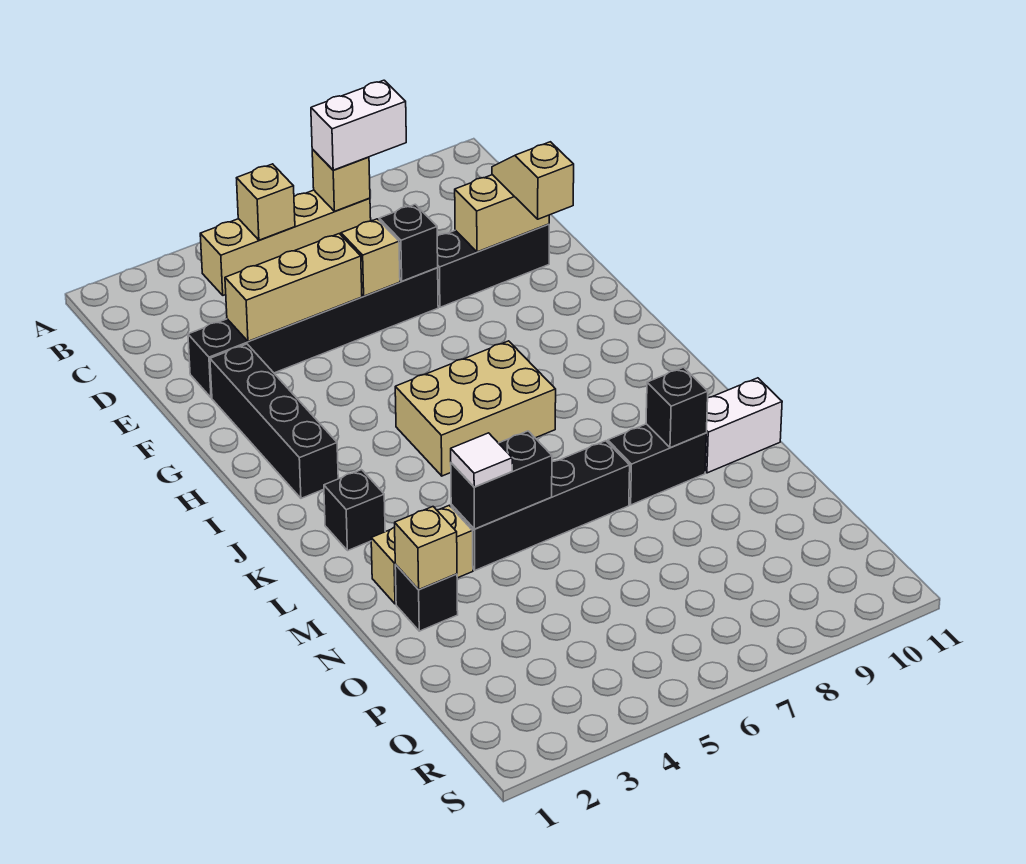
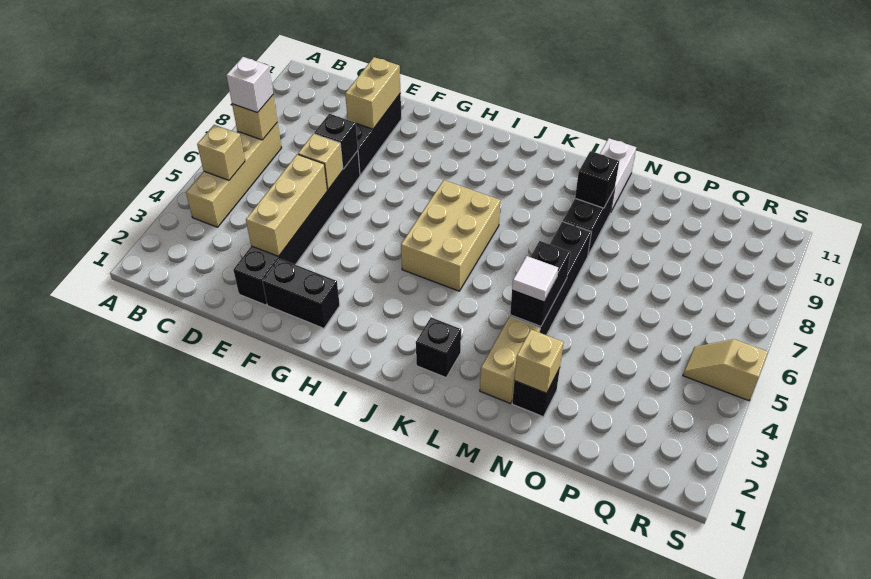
white brick B7:B8 level 3 -> white brick B7 level 3
tan slope E10:F10 level 3 top F -> tan slope R5:S5 level 1 top S
black brick F2:I2 level 1 -> black brick F2:G2 level 1

